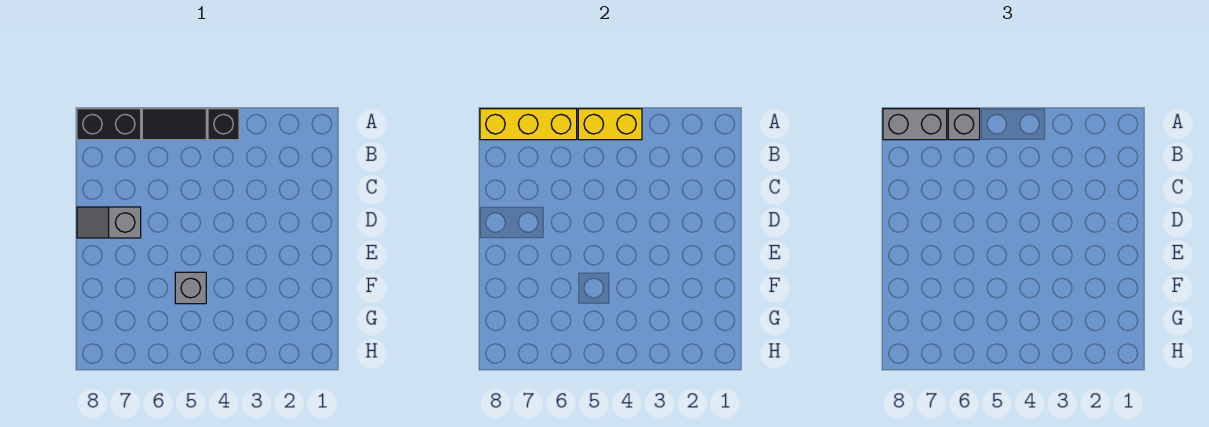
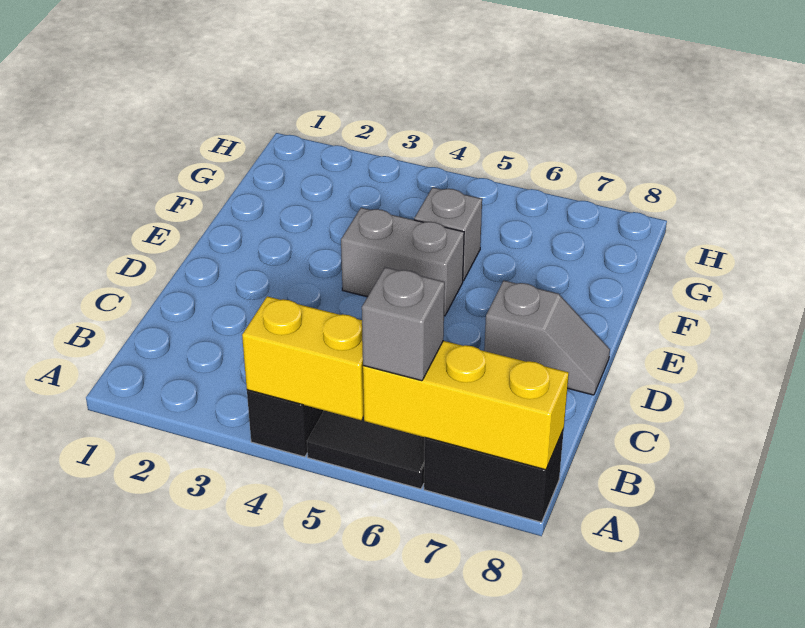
grey brick A7:A8 level 3 -> grey brick E4:E5 level 1

